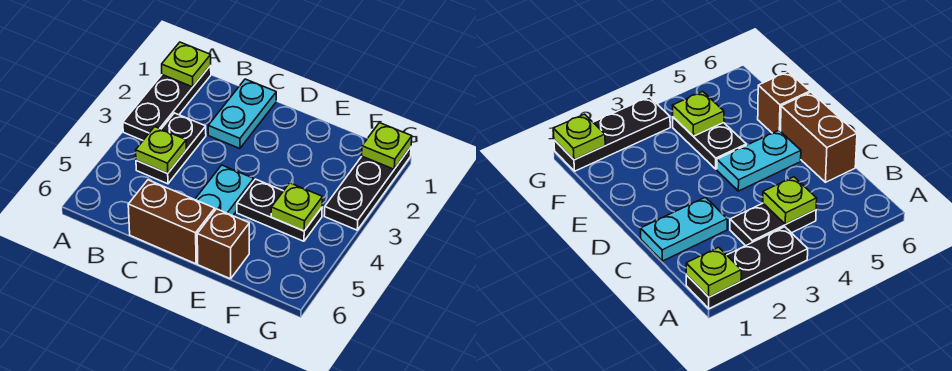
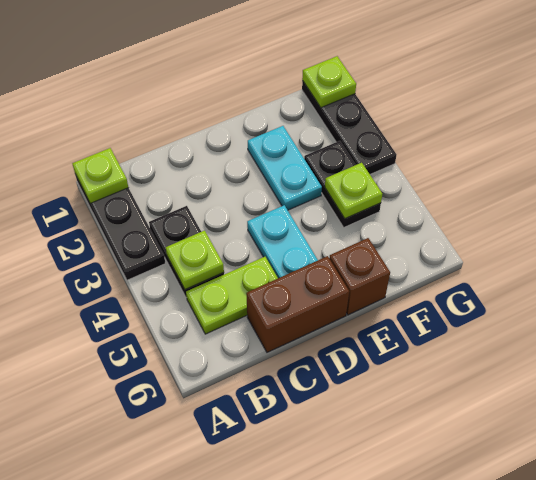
none -> lime plate B5:C5 level 1
cyan plate C1:C2 level 1 -> cyan plate E2:E3 level 1
black plate E4:F4 level 1 -> black plate F3:F4 level 1

